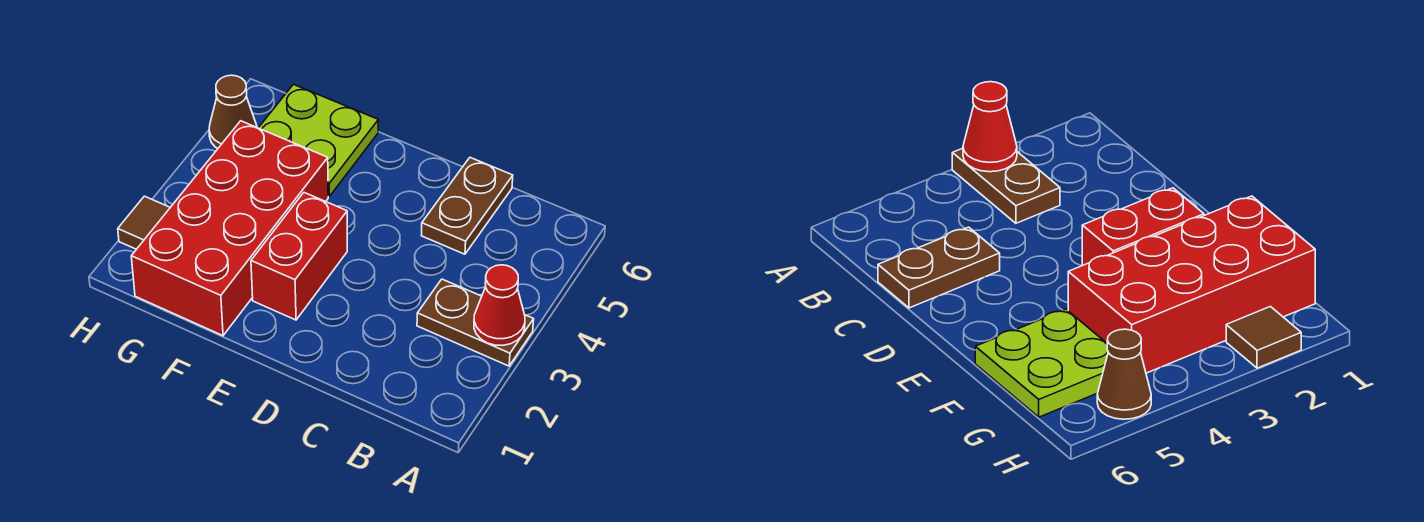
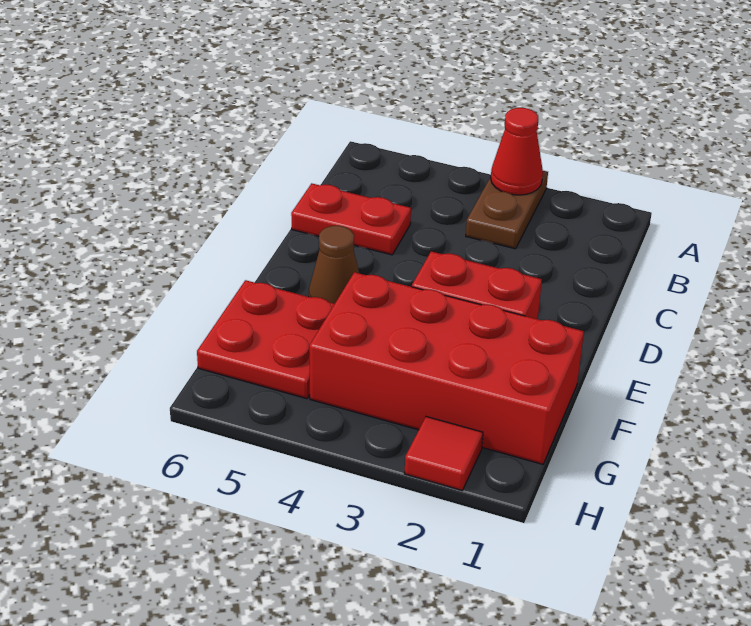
brown plate C5:C6 level 1 -> red plate C5:C6 level 1
lime plate F5:G6 level 1 -> red plate F5:G6 level 1
brown tile H2 level 1 -> red tile H2 level 1
brown cone H5 level 1 -> brown cone E5 level 1

